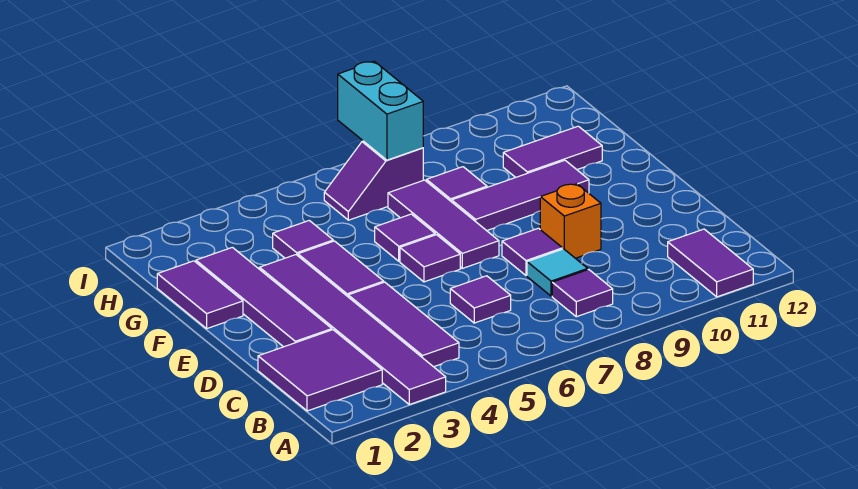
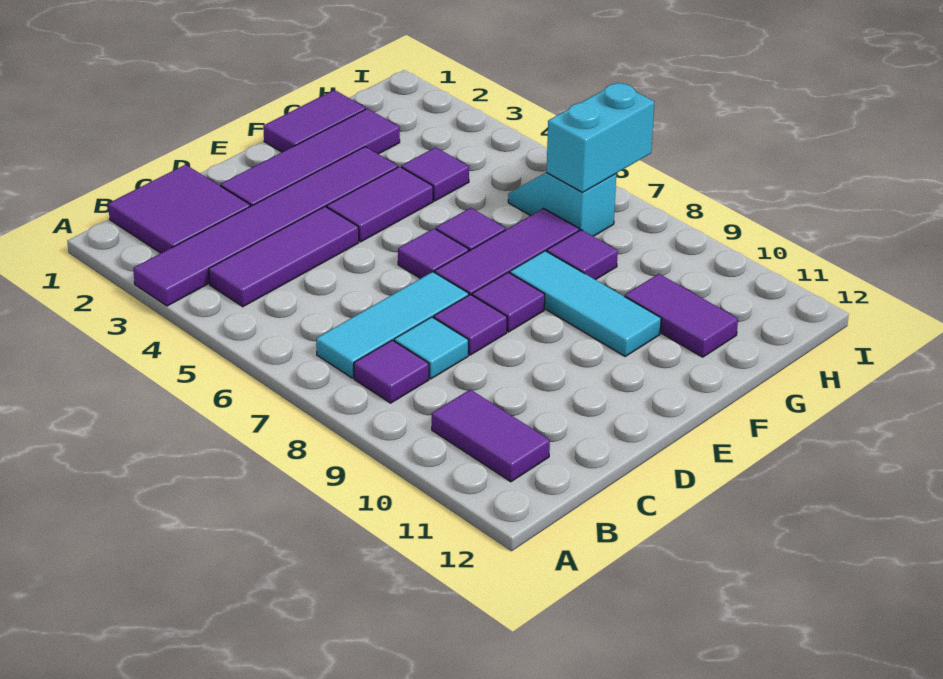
purple tile A11:B11 level 1 -> purple tile B10:B11 level 1
none -> cyan tile B7:D7 level 1
purple tile C6 level 1 -> purple tile E8 level 1
orange brick D9 level 1 -> none
purple tile F8:F10 level 1 -> cyan tile F8:F10 level 1
purple slope H6:H7 level 1 top 7 -> cyan slope H6:H7 level 1 top 7

